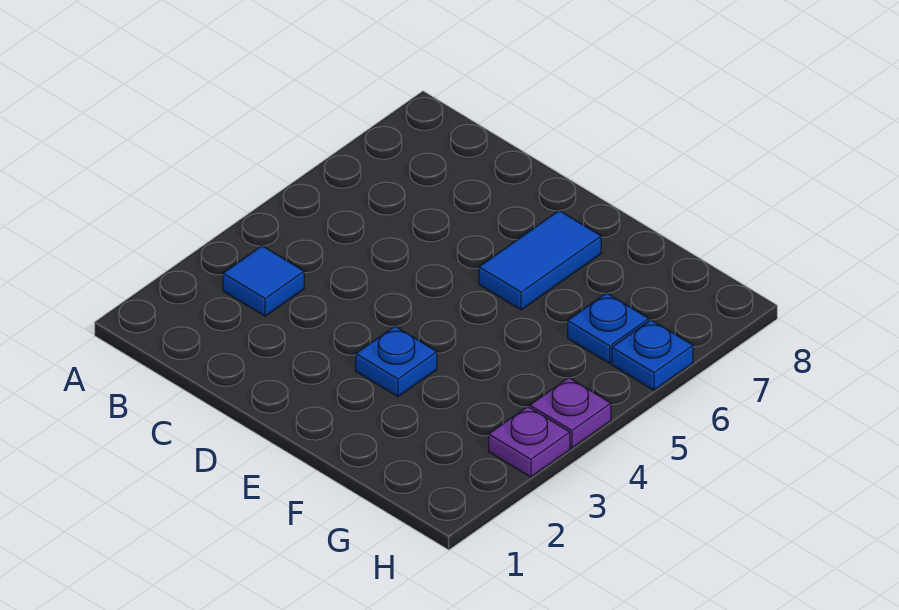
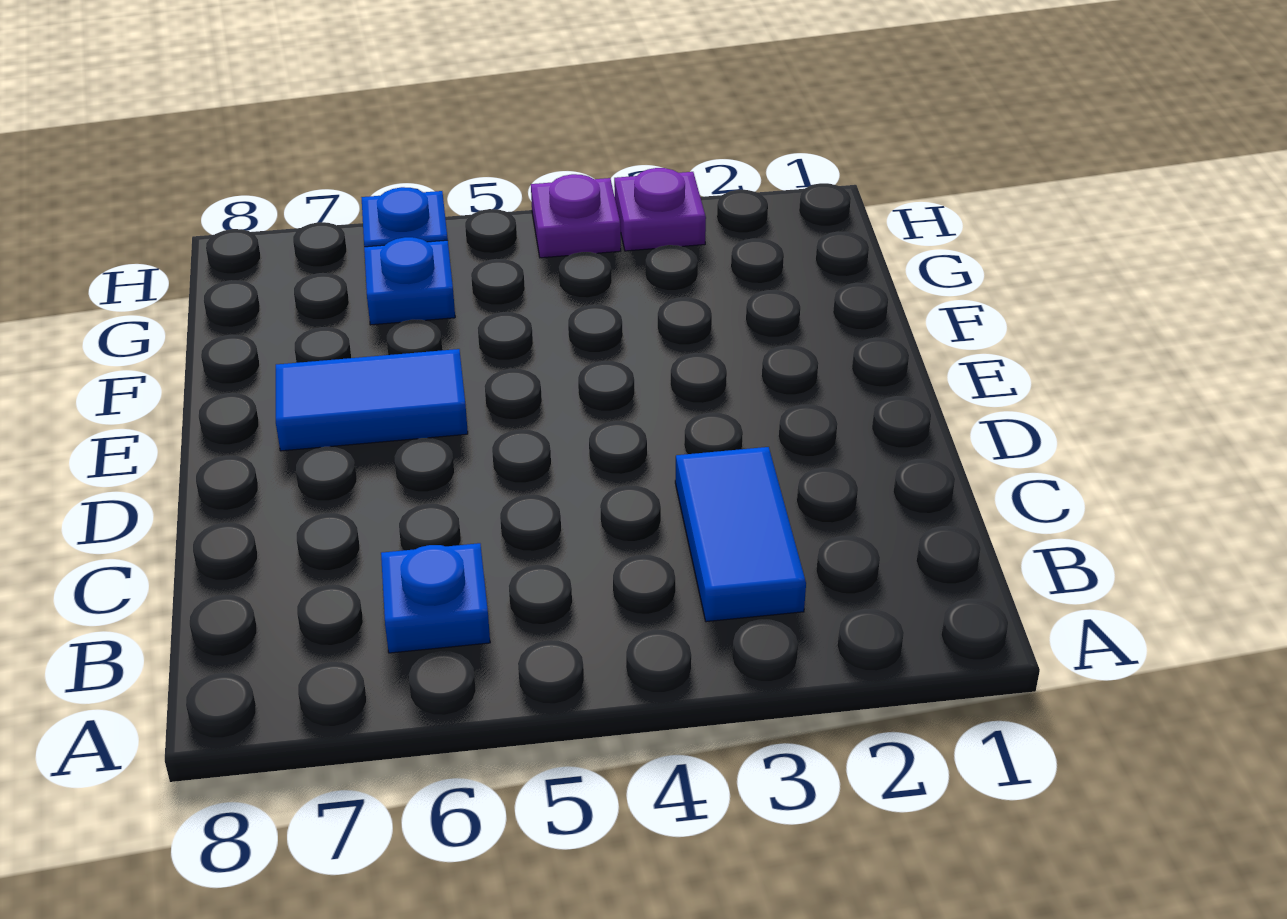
blue tile B3 level 1 -> blue tile B3:C3 level 1
blue plate E3 level 1 -> blue plate B6 level 1

